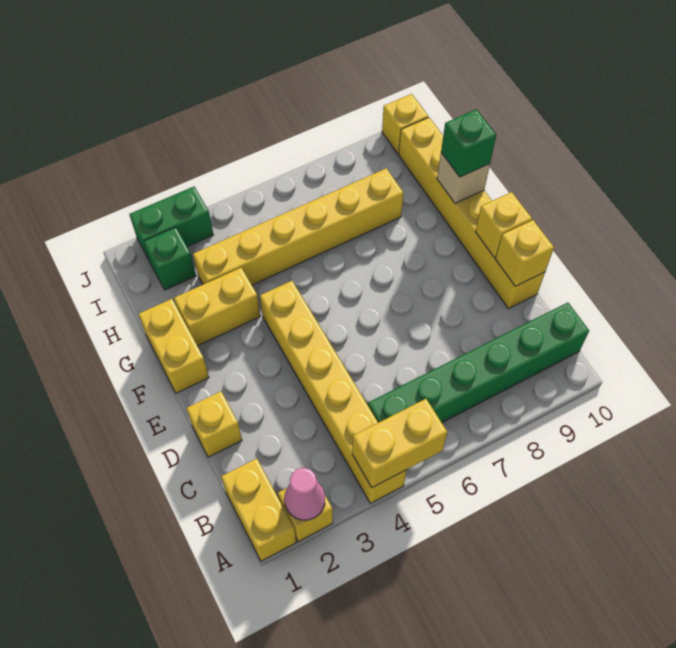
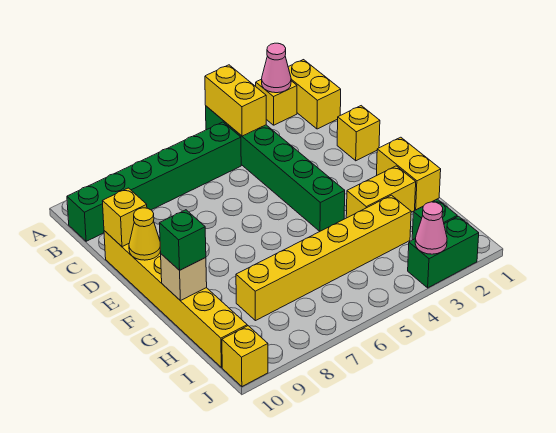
yellow brick A4:F4 level 1 -> green brick A4:F4 level 1
yellow brick A4:A5 level 2 -> yellow brick A4:B4 level 2
yellow brick E10 level 2 -> yellow cone E10 level 2
none -> pink cone J3 level 2

